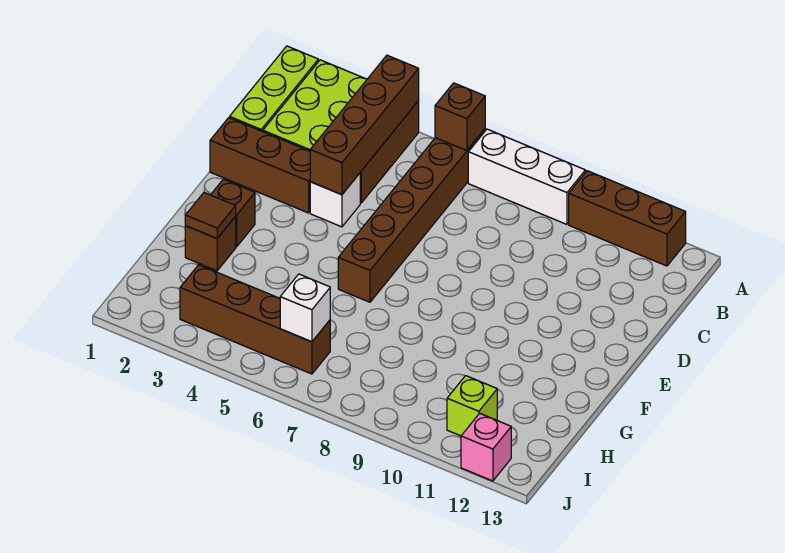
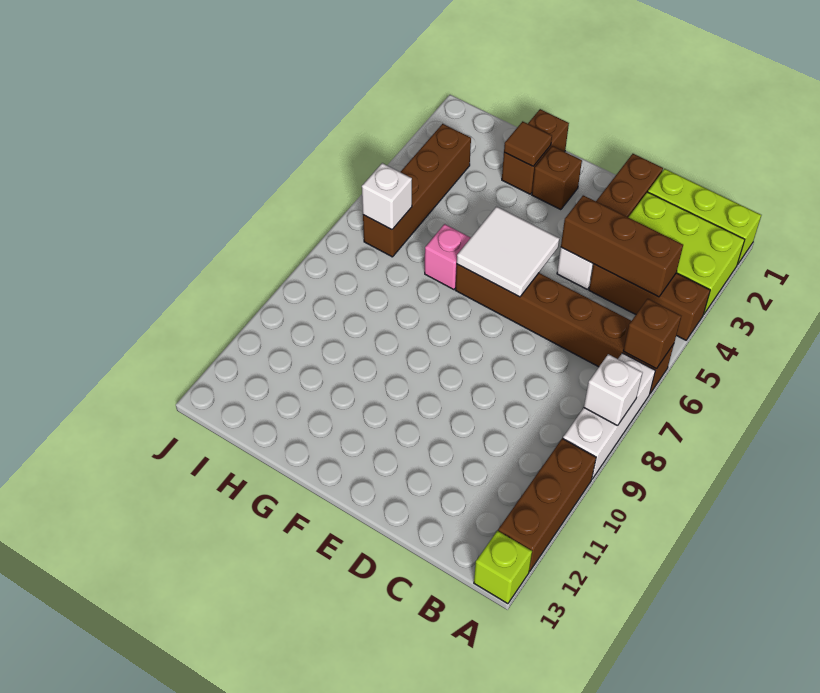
brown brick A4:D4 level 2 -> brown brick B4:D4 level 2
none -> white brick A8 level 2
none -> white tile E5:F6 level 2
brown brick G2 level 1 -> brown brick G1:G2 level 1
lime brick I11 level 1 -> lime brick A13 level 1
pink brick J12 level 1 -> pink brick G6 level 1

